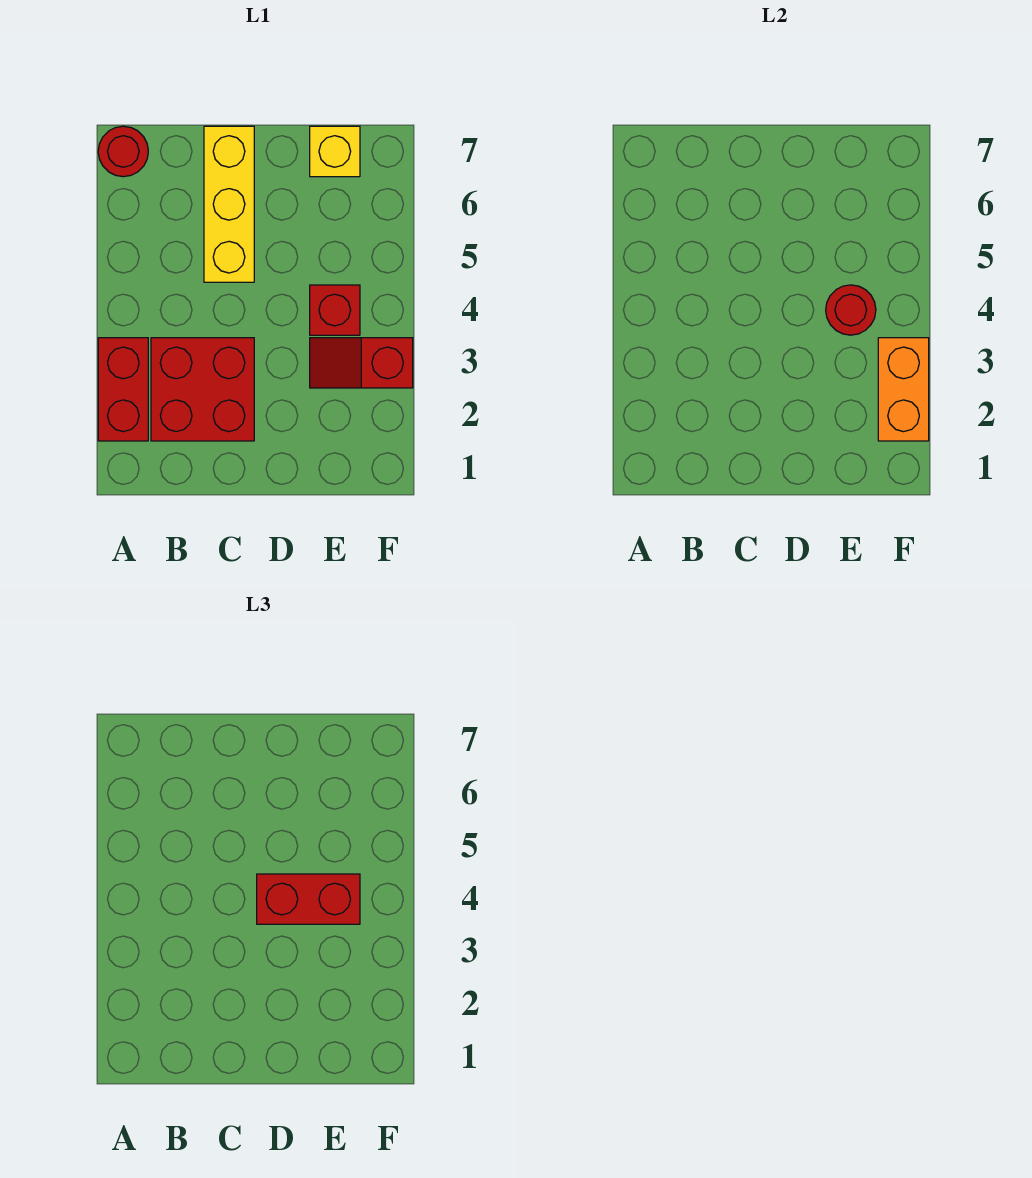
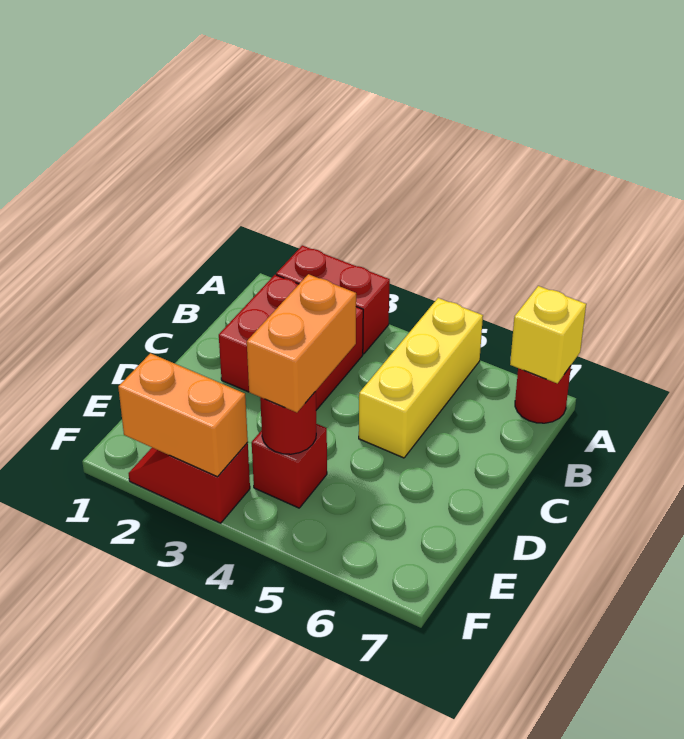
yellow brick C5:C7 level 1 -> yellow brick A5:C5 level 1
red brick D4:E4 level 3 -> orange brick D4:E4 level 3
red slope E3:F3 level 1 top F -> red slope F2:F3 level 1 top 3
yellow brick E7 level 1 -> yellow brick A7 level 2

